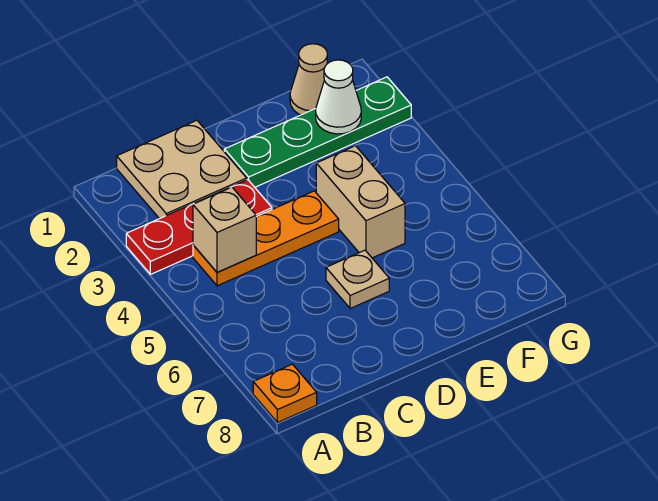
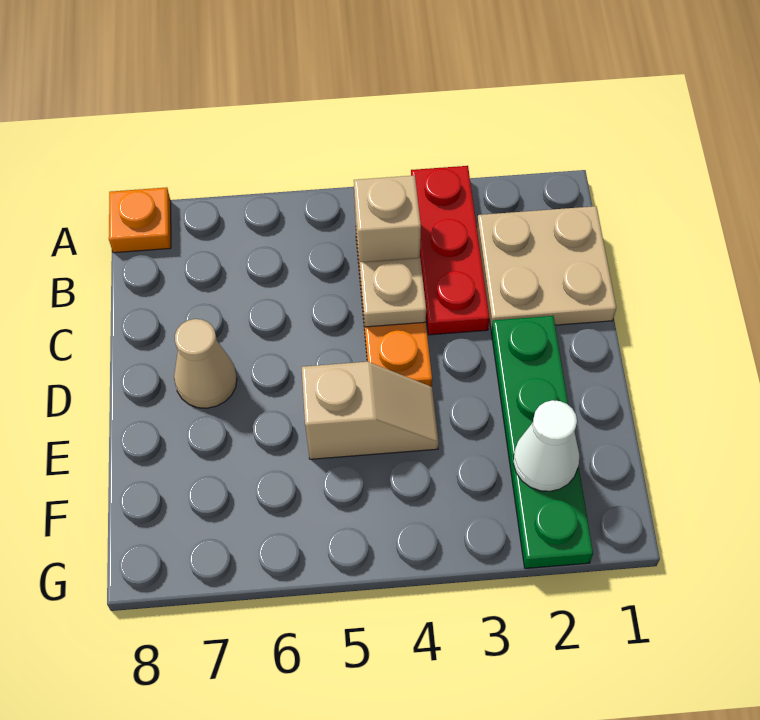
tan plate D6 level 1 -> tan plate C4 level 2
tan brick E4:E5 level 1 -> tan slope E4:E5 level 1 top 5
tan cone F1 level 1 -> tan cone D7 level 1

